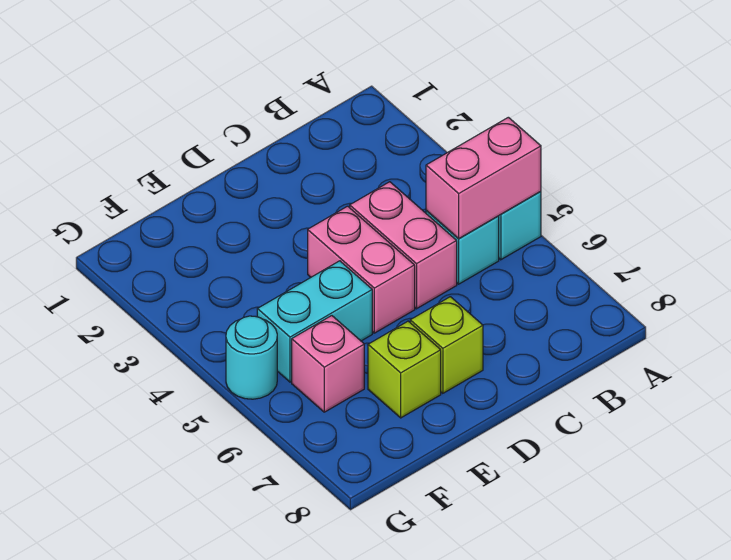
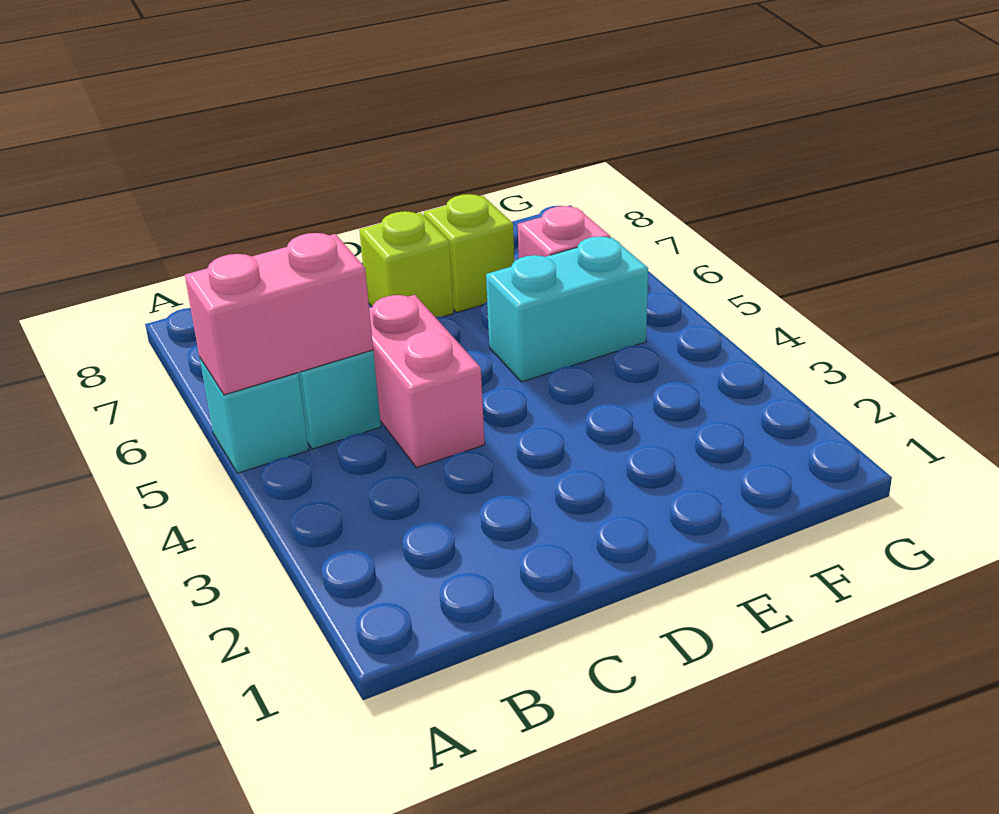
pink brick D4:D5 level 1 -> none
cyan round brick G5 level 1 -> none

